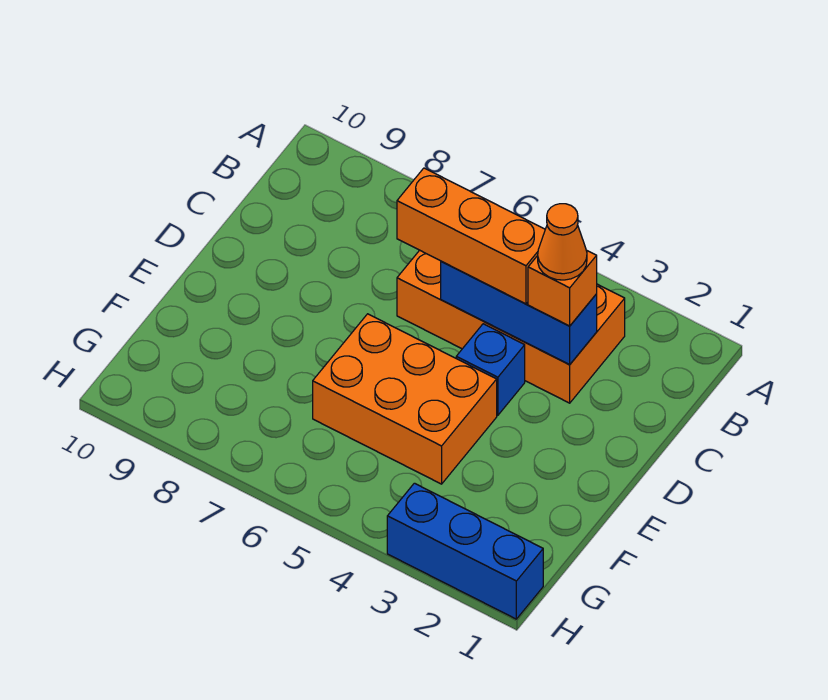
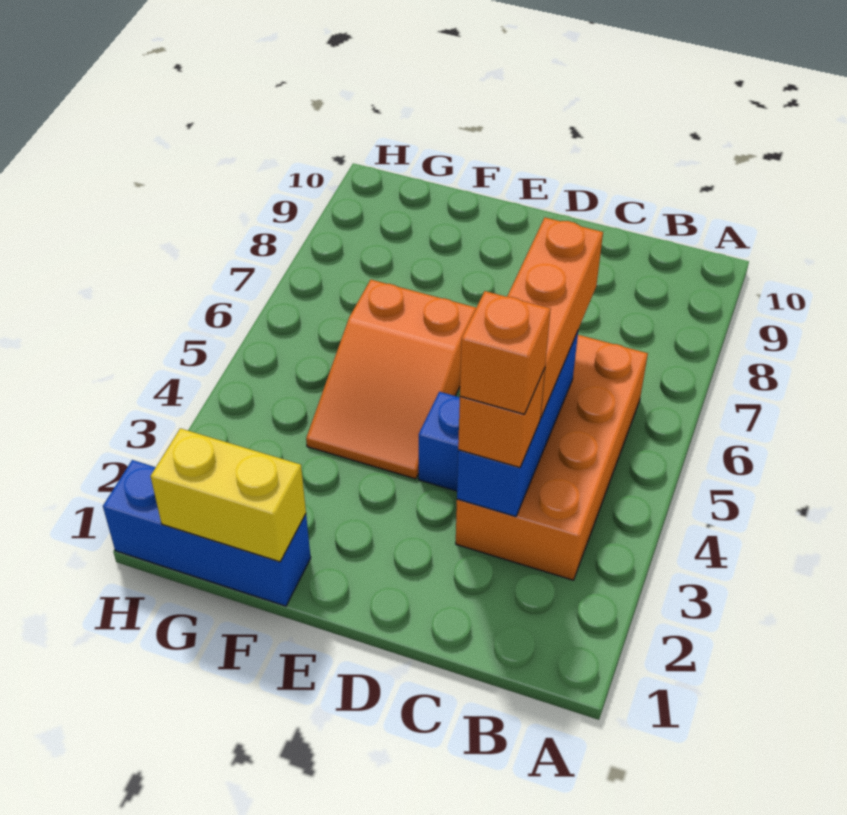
orange cone C3 level 4 -> orange brick C3 level 4
orange brick E4:F6 level 1 -> orange slope E4:F6 level 1 top 6
none -> yellow brick F1:G1 level 2
blue brick H1:H3 level 1 -> blue brick F1:H1 level 1

